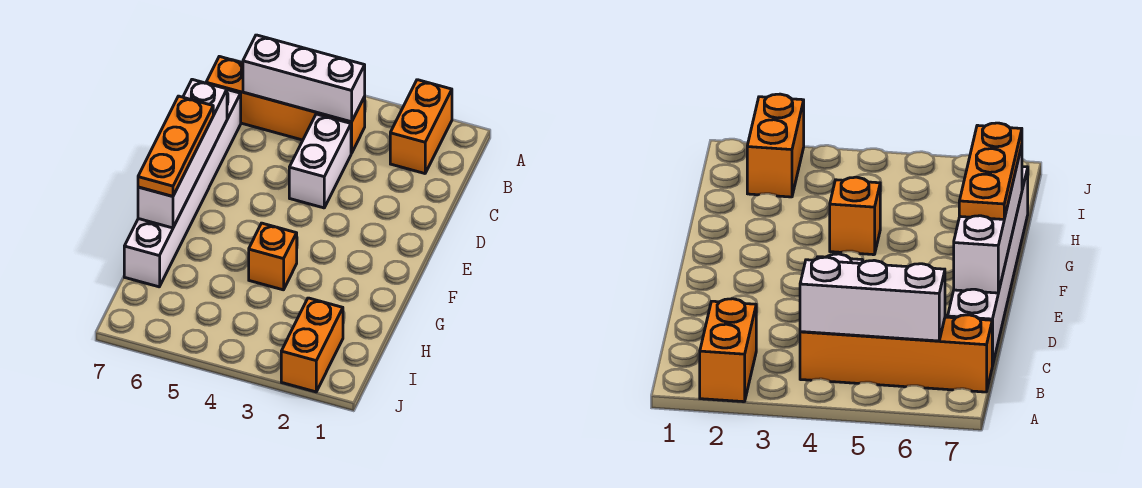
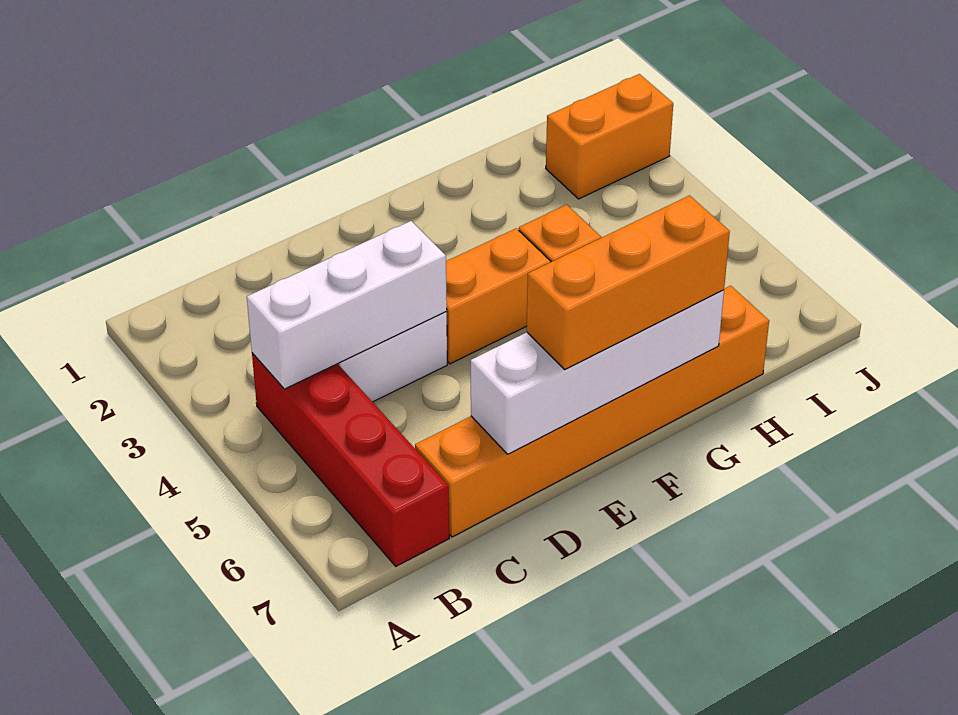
orange brick A2:B2 level 1 -> orange brick E4:F4 level 1
orange brick B4:B7 level 1 -> red brick B4:B7 level 1
white brick B4:B6 level 2 -> white brick B4:D4 level 2
white brick C7:H7 level 1 -> orange brick C7:H7 level 1
orange plate E7:G7 level 3 -> orange brick E7:G7 level 3

